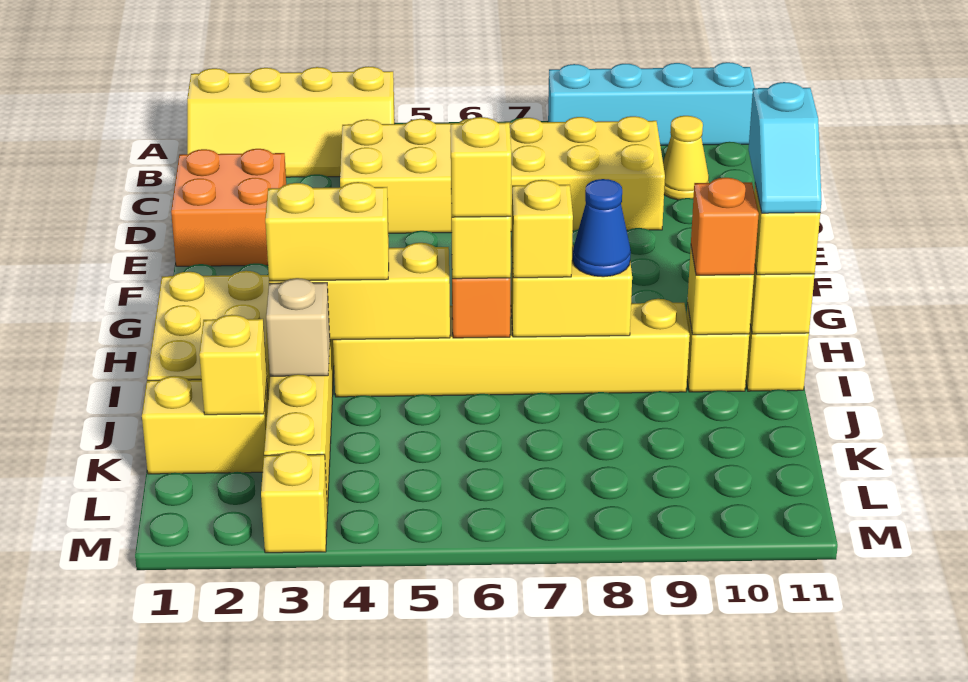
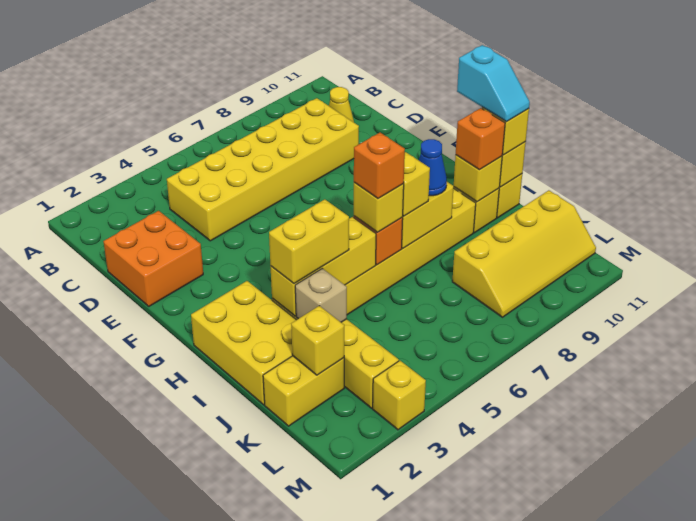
yellow slope A1:B4 level 1 top A -> yellow slope K8:L11 level 1 top K
cyan brick A8:A11 level 1 -> none
yellow brick I6 level 4 -> orange brick I6 level 4

